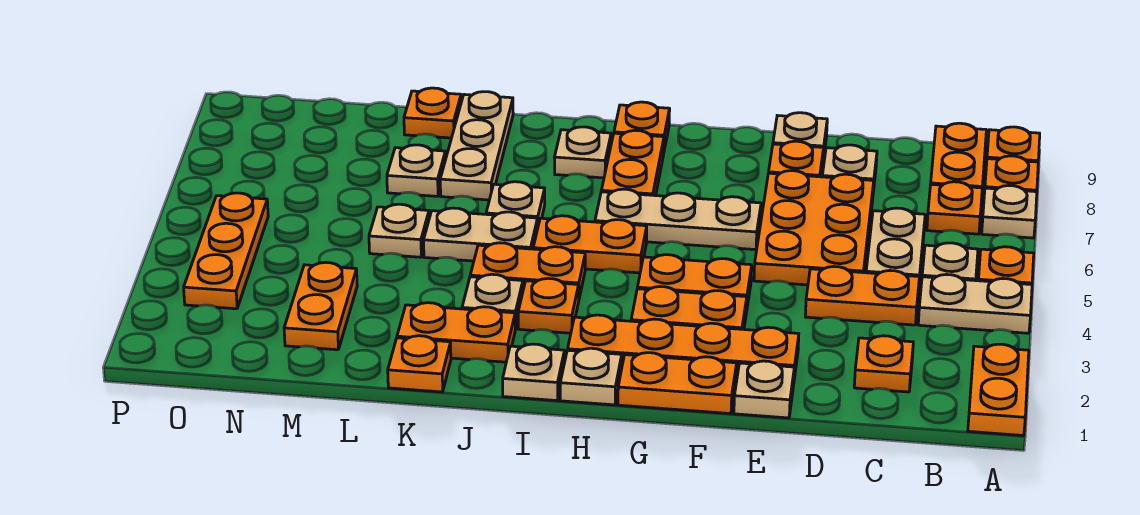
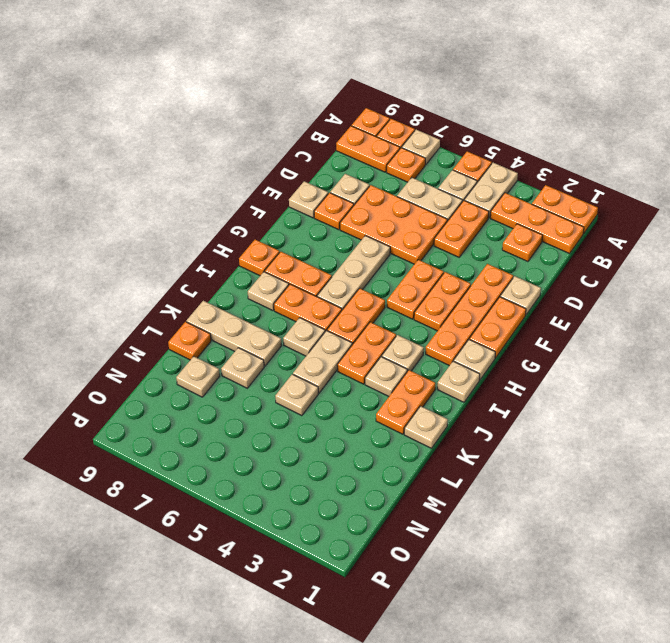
orange plate I3 level 1 -> tan plate I3 level 1
orange plate K1 level 1 -> tan plate K1 level 1
orange plate M2:M3 level 1 -> orange plate I6:I7 level 1
none -> tan plate M8 level 1
orange plate O3:O5 level 1 -> orange plate B1:B3 level 1

